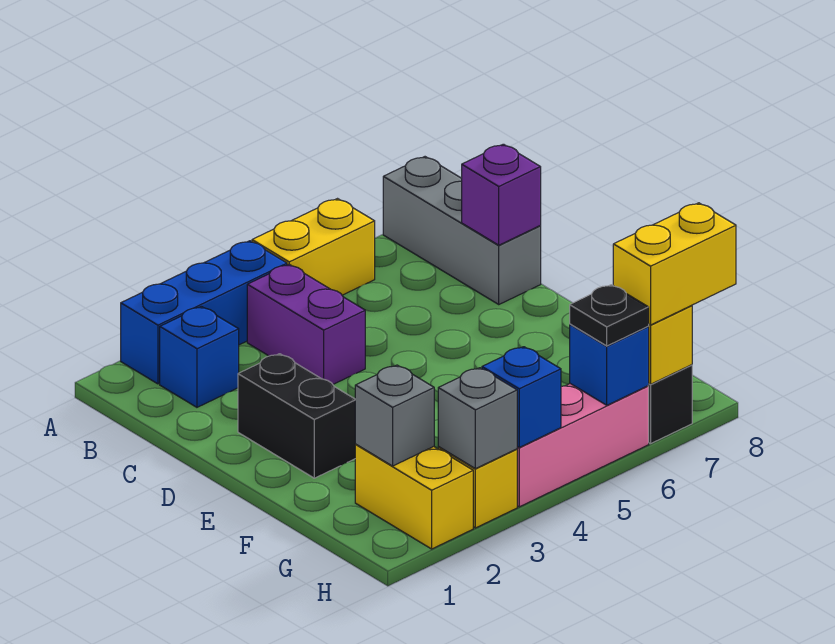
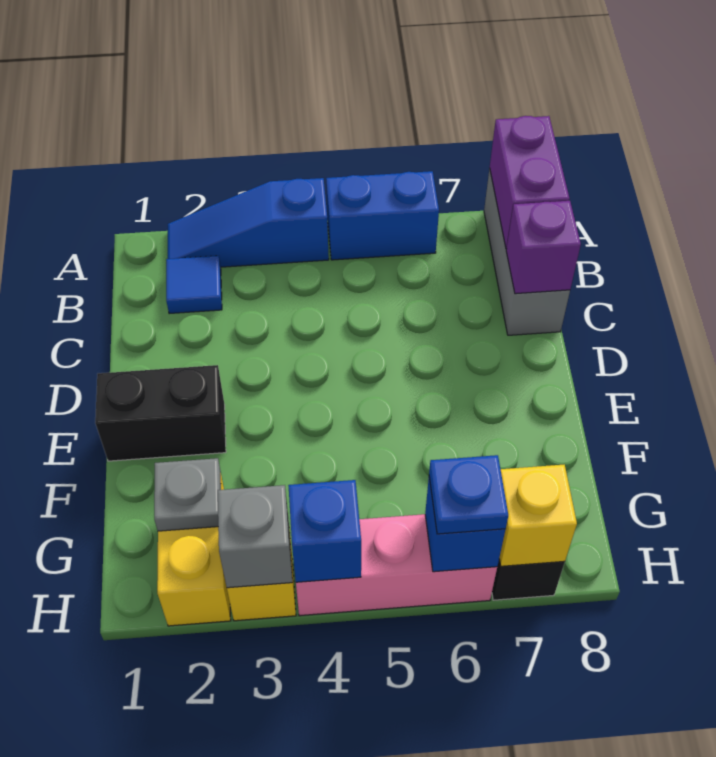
blue brick A2:A4 level 1 -> blue slope A2:A4 level 1 top 4
yellow brick A5:A6 level 1 -> blue brick A5:A6 level 1
blue brick B2 level 1 -> blue tile B2 level 1
purple brick B4:C4 level 1 -> purple brick A8:B8 level 2
black brick D2:E2 level 1 -> black brick E1:E2 level 1
grey brick G2 level 2 -> grey plate G2 level 2
black plate H6 level 3 -> blue plate H6 level 3
yellow brick H7:H8 level 3 -> none

